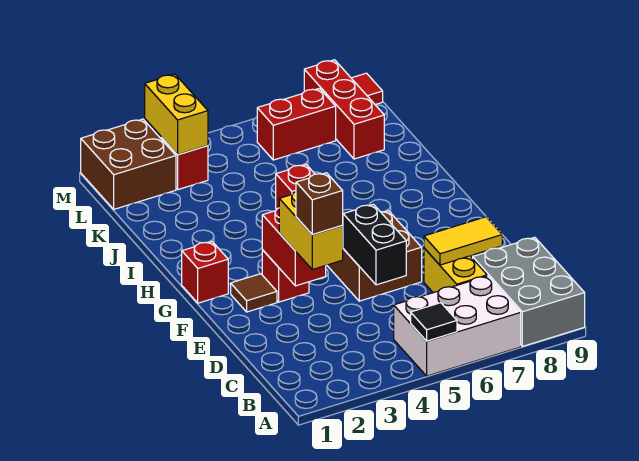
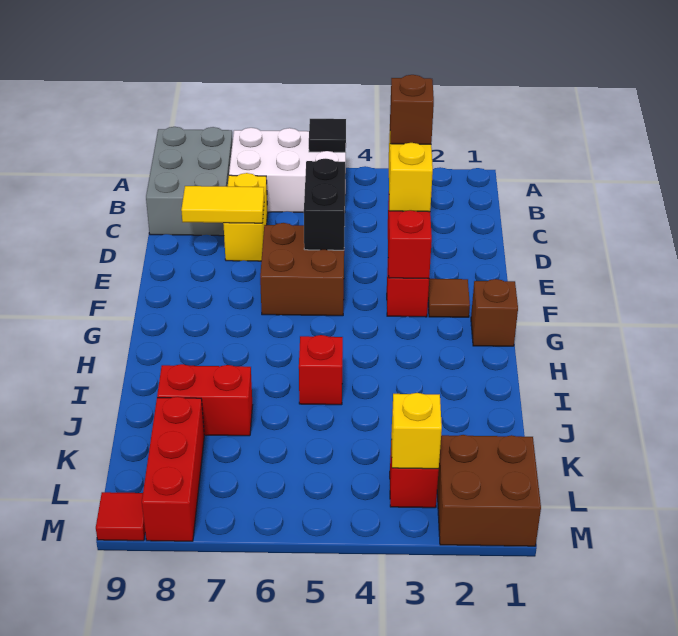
red brick G1 level 1 -> brown brick G1 level 1
yellow brick L3:M3 level 2 -> yellow brick L3 level 2
red brick L6:L7 level 1 -> red brick J7:J8 level 1

